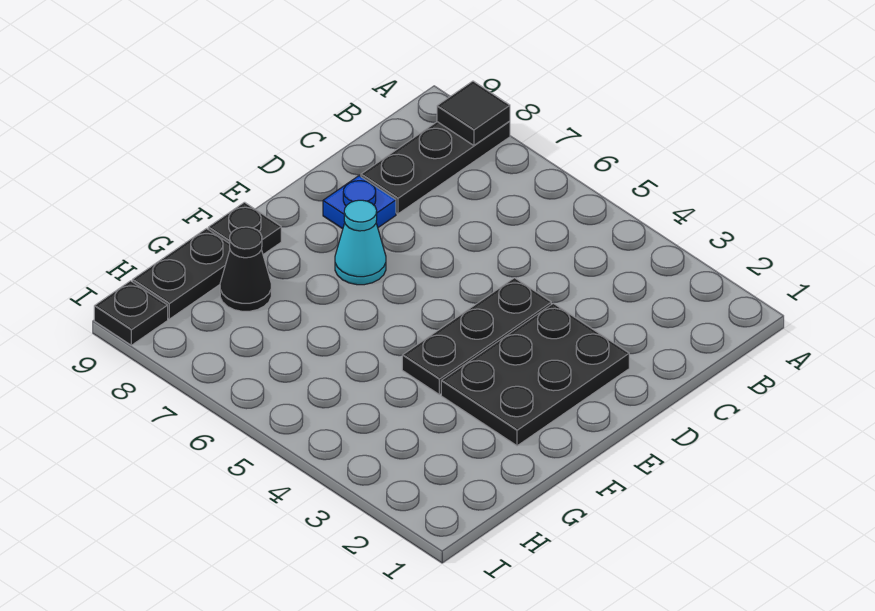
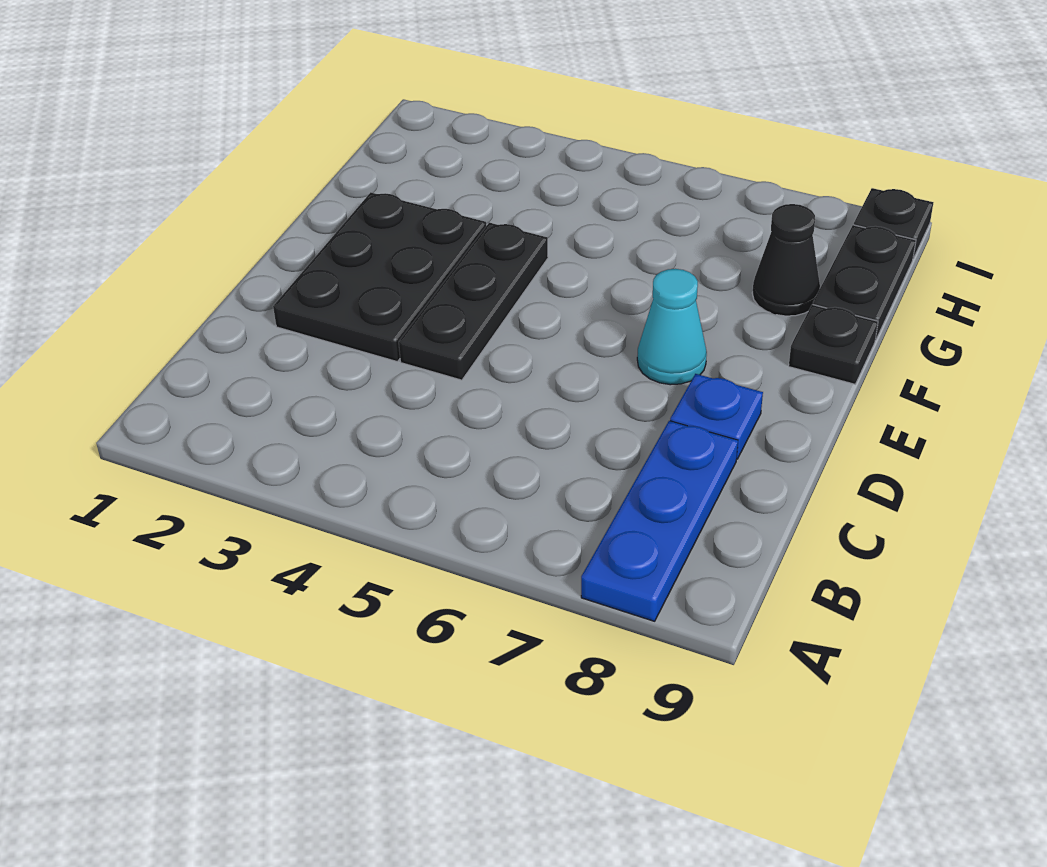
black plate A8:C8 level 1 -> blue plate A8:C8 level 1
black tile A8 level 2 -> none

